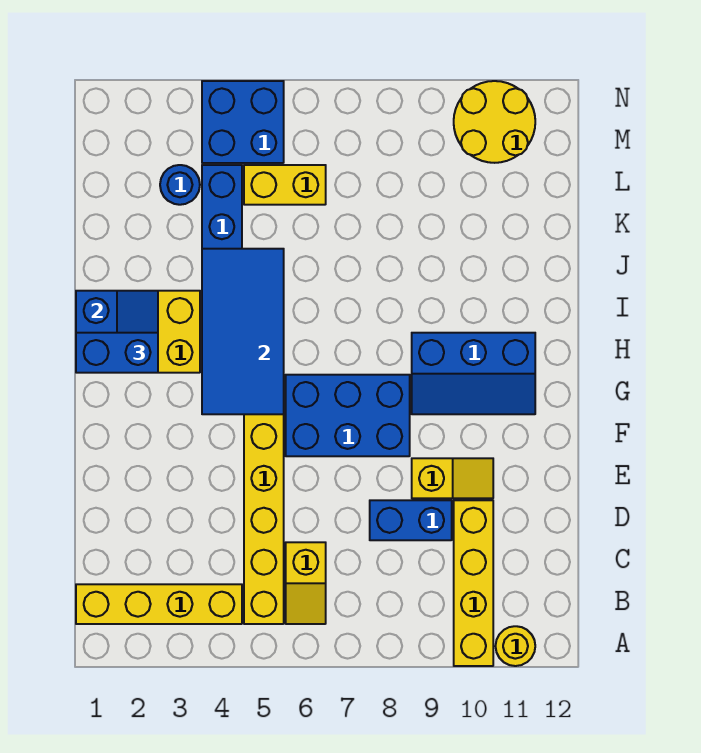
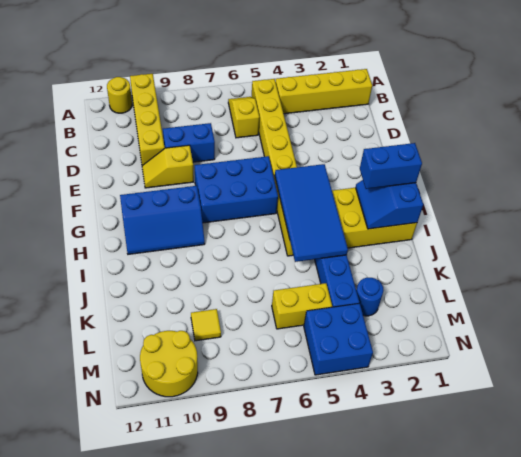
blue slope G9:H11 level 1 top H -> blue slope G9:H11 level 1 top G
none -> yellow tile L9 level 1

